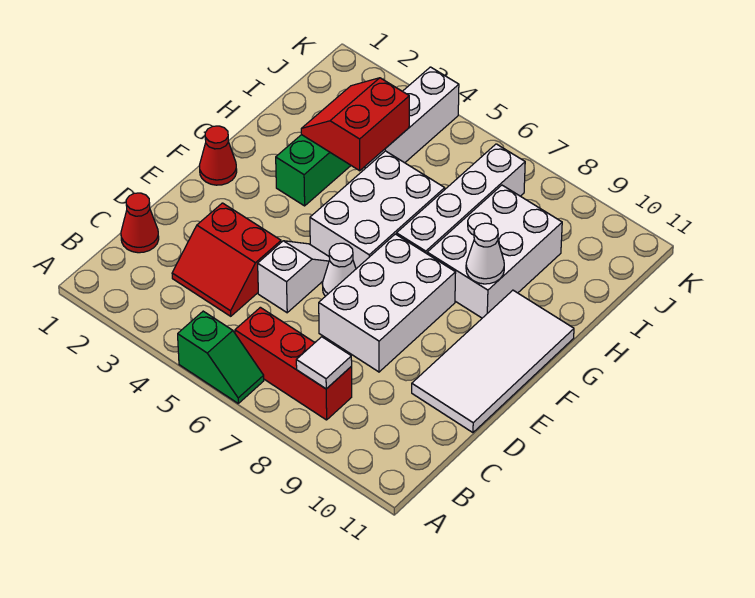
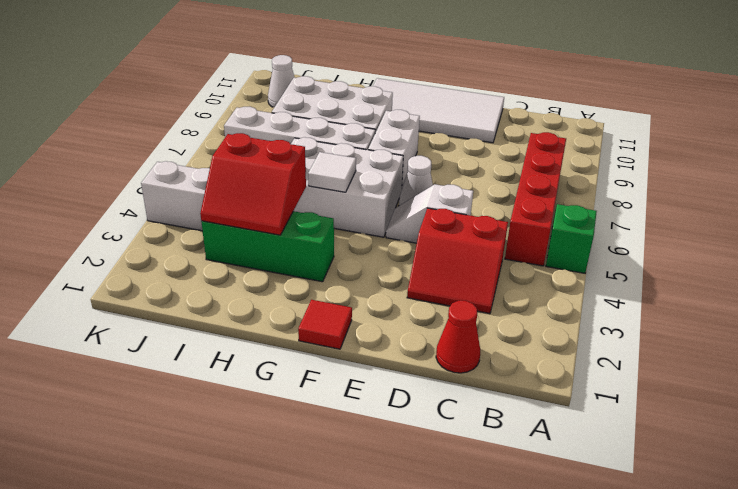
red brick B6:B8 level 1 -> red brick B5:B8 level 1
white tile B8 level 2 -> white tile G5 level 2
red slope C3:D4 level 1 top D -> red slope C3:D4 level 1 top 4
white brick D7:F8 level 1 -> white brick F7:F8 level 1
red cone F1 level 1 -> red tile F1 level 1
white cone G9 level 2 -> white cone J10 level 1

